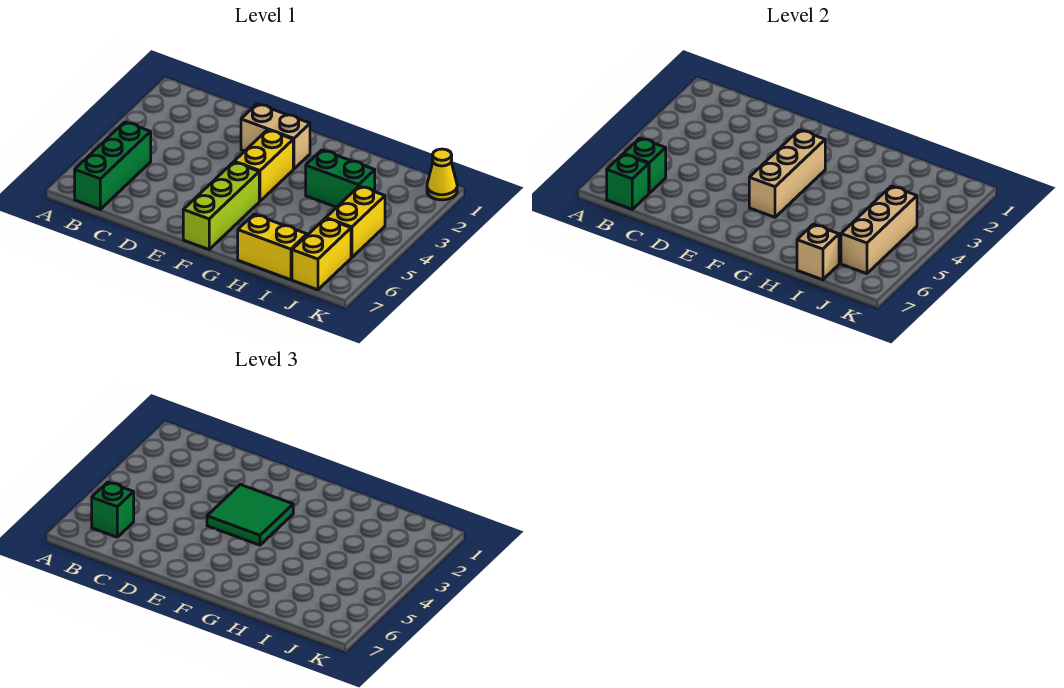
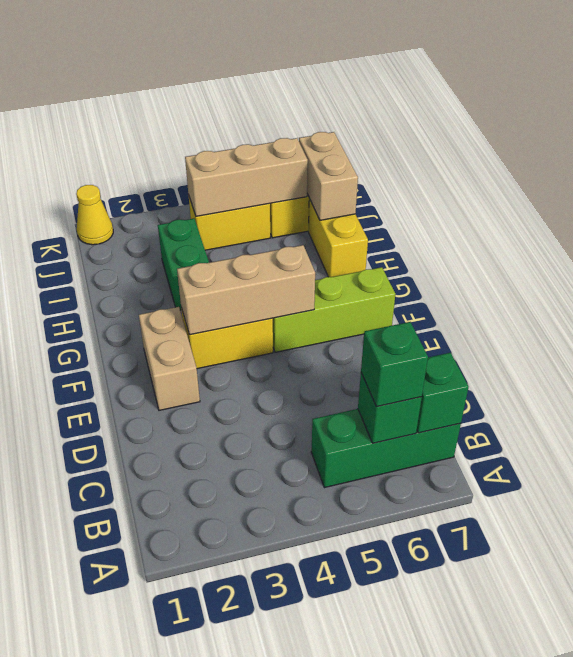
green tile E3:F4 level 3 -> none
tan brick I7 level 2 -> tan brick I7:J7 level 2

